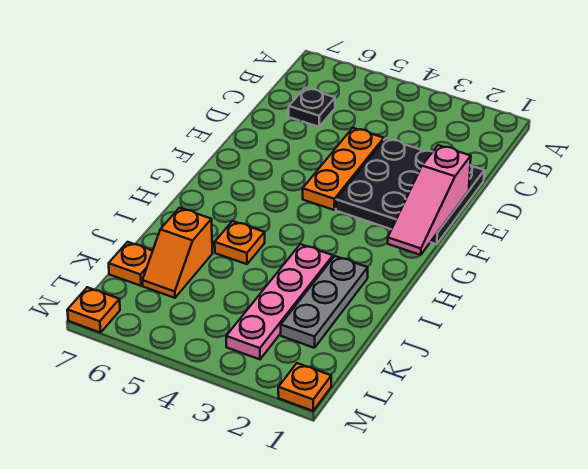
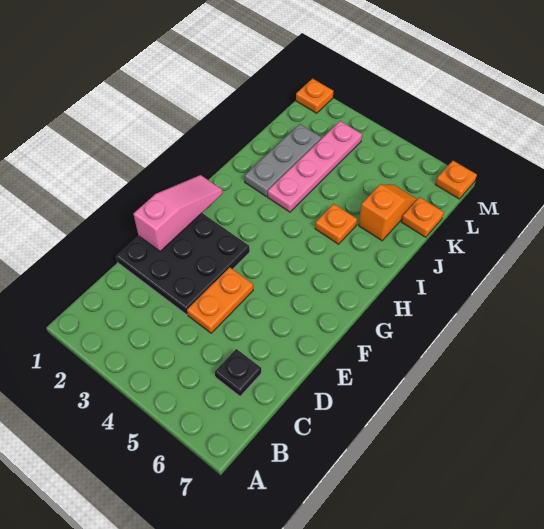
orange plate D4:F4 level 1 -> orange plate D4:E4 level 1

